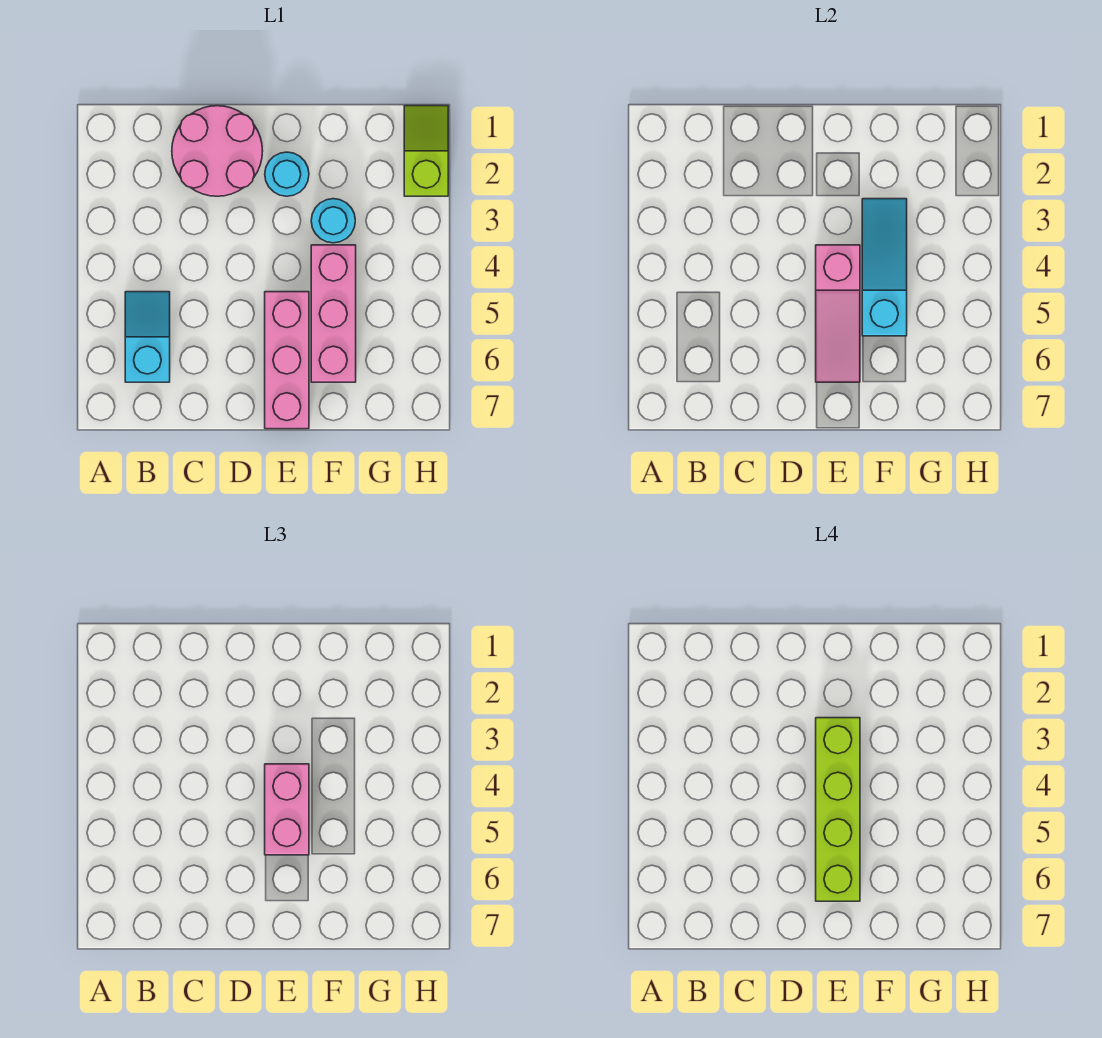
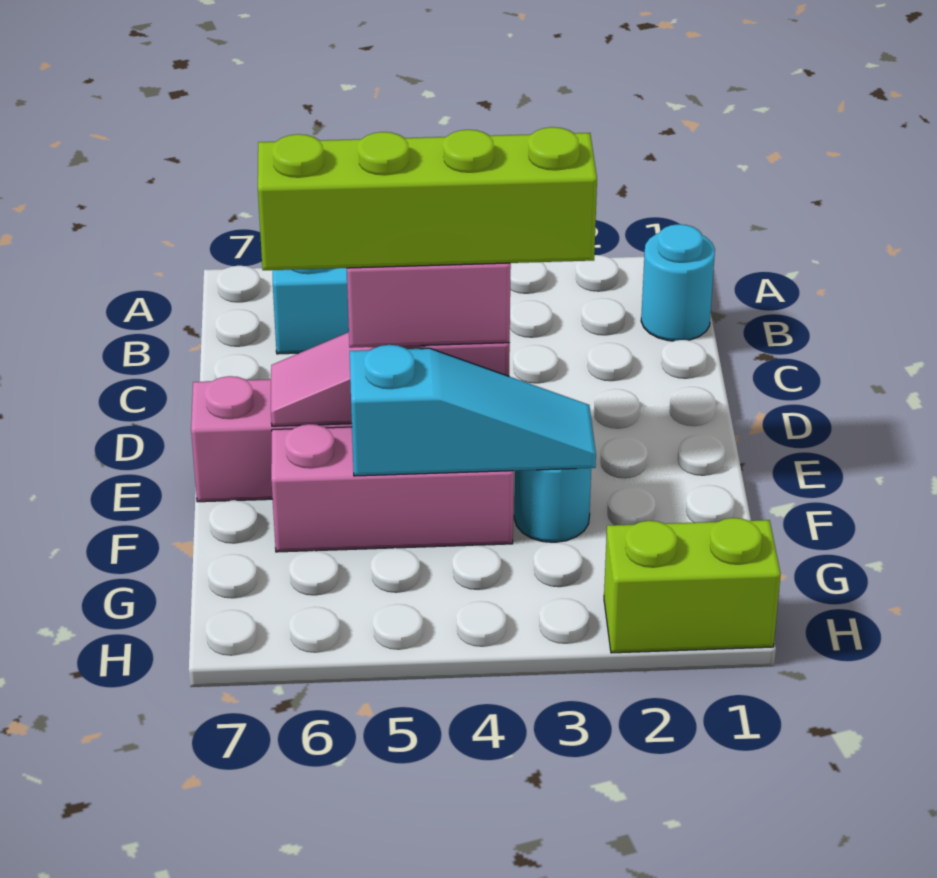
pink round brick C1:D2 level 1 -> none
cyan round brick E2 level 1 -> cyan round brick B1 level 1
lime slope H1:H2 level 1 top 2 -> lime brick H1:H2 level 1

